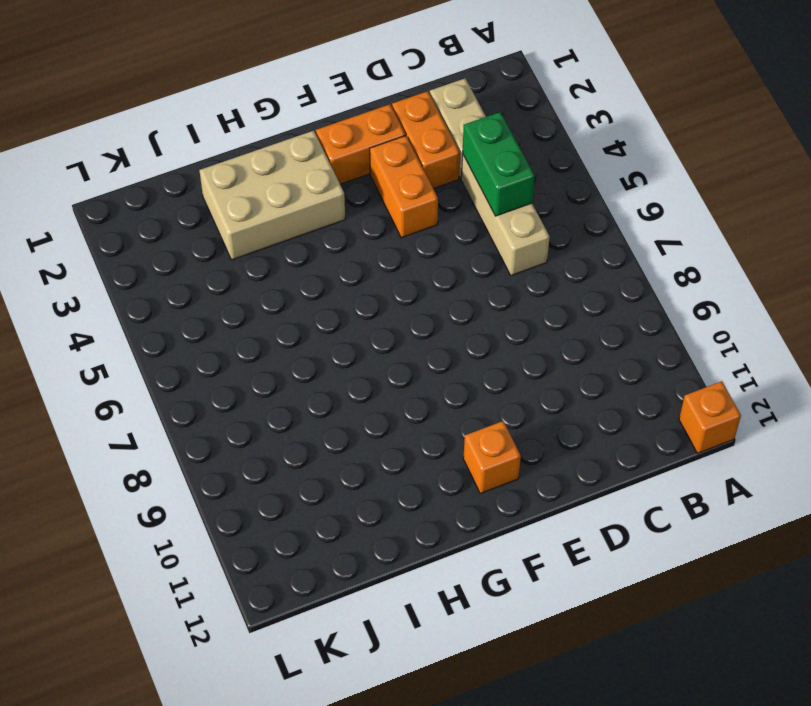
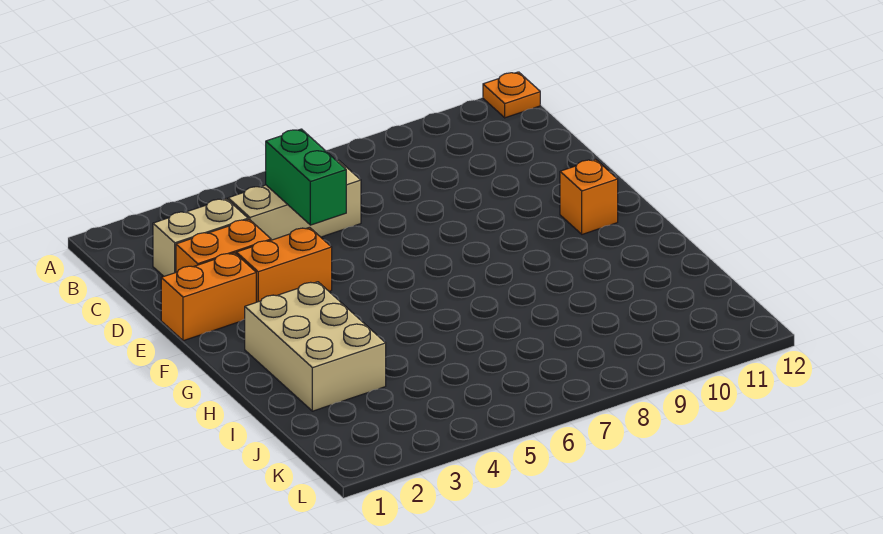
orange brick A12 level 1 -> orange plate A12 level 1
green brick C4:C5 level 2 -> green brick C5:D5 level 2
orange brick E2:F2 level 1 -> orange brick E1:E2 level 1

